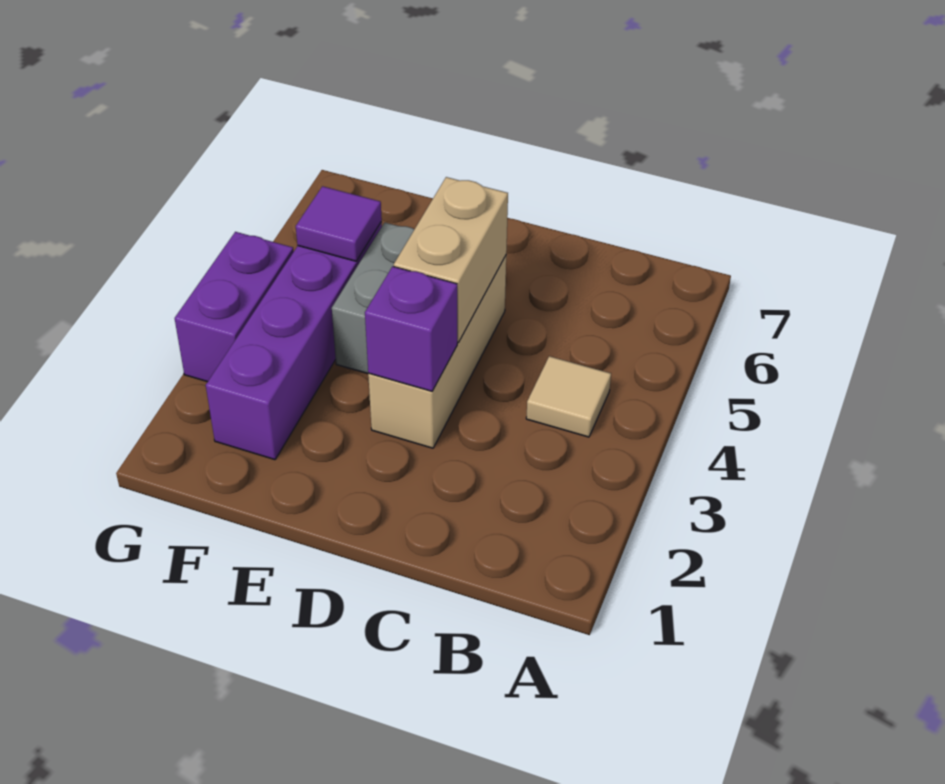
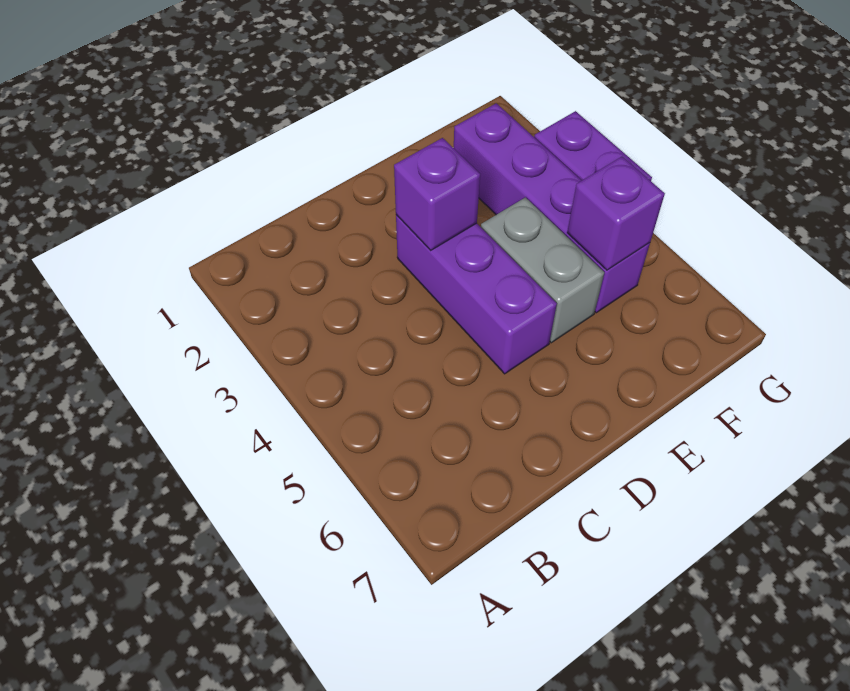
tan tile B4 level 1 -> none
tan brick D3:D5 level 1 -> purple brick D3:D5 level 1
tan brick D4:D5 level 2 -> none
purple tile F5 level 2 -> purple brick F5 level 2

